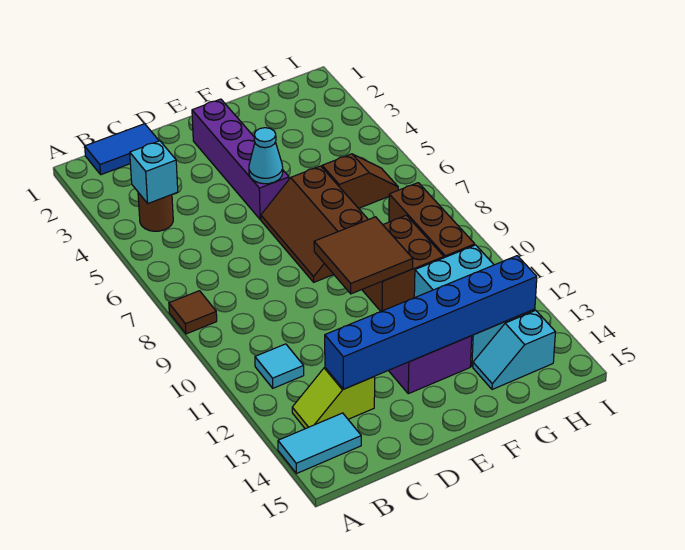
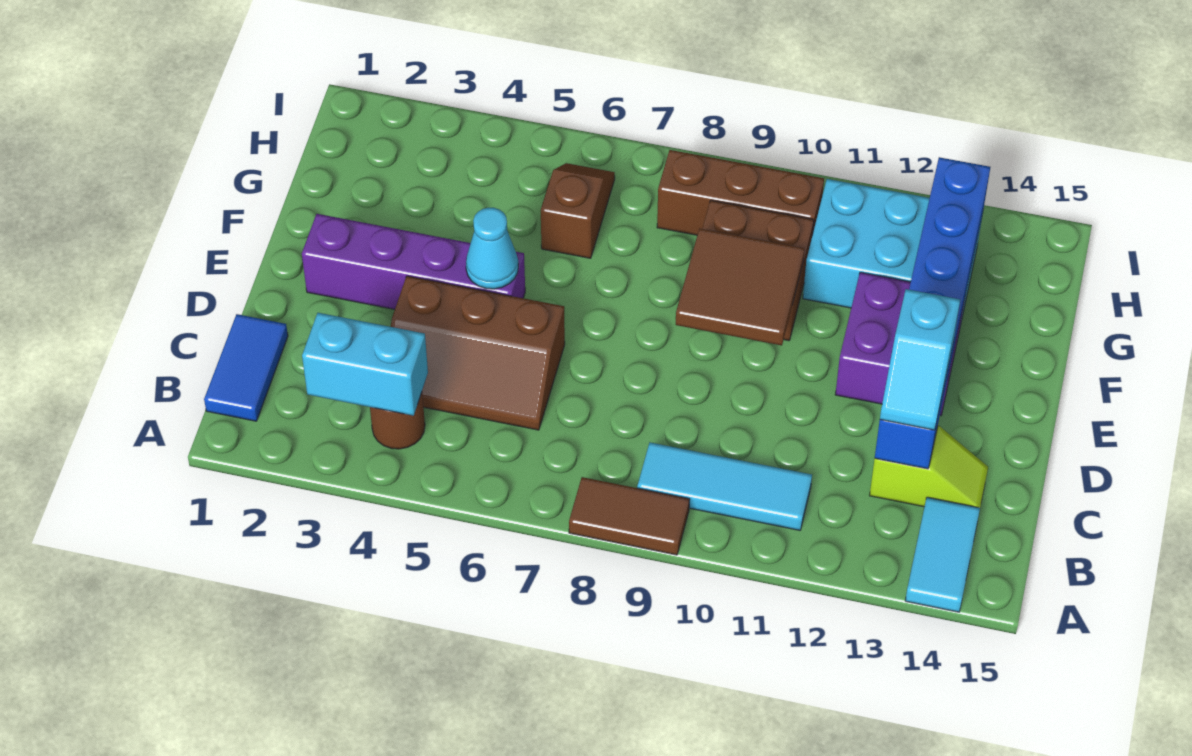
brown tile A8 level 1 -> brown tile A8:A9 level 1
cyan brick B4 level 2 -> cyan brick B3:B4 level 2
cyan tile B11 level 1 -> cyan tile B9:B11 level 1
lime slope B13:C13 level 1 top C -> lime slope C13:C14 level 1 top 13
brown slope E6:F8 level 1 top F -> brown slope C4:D6 level 1 top D
cyan slope G14:H14 level 1 top H -> cyan slope C13:D13 level 3 top D

